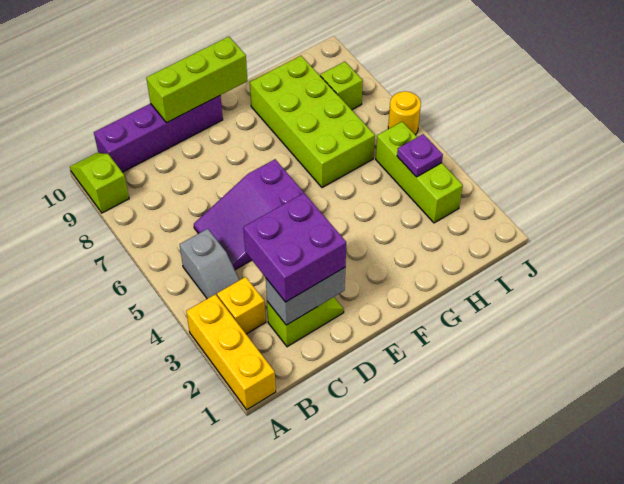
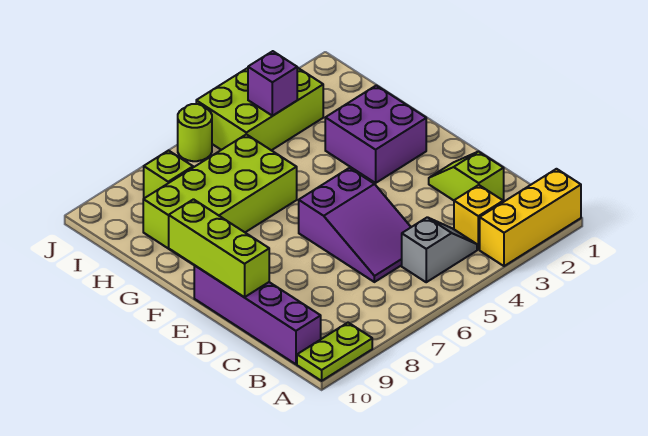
lime slope A9:A10 level 1 top 9 -> lime plate A9:A10 level 1
grey brick C2:D2 level 2 -> none
purple brick C2:D3 level 3 -> purple brick F2:G3 level 1
lime brick I3:I5 level 1 -> lime brick I3:J5 level 1
purple plate I4 level 2 -> purple brick I4 level 2
yellow round brick J6 level 1 -> lime round brick J6 level 1

